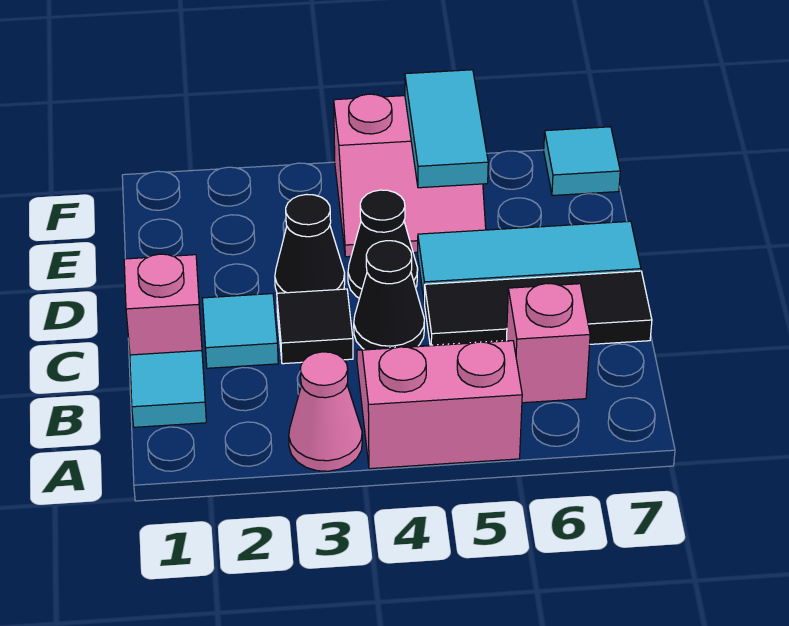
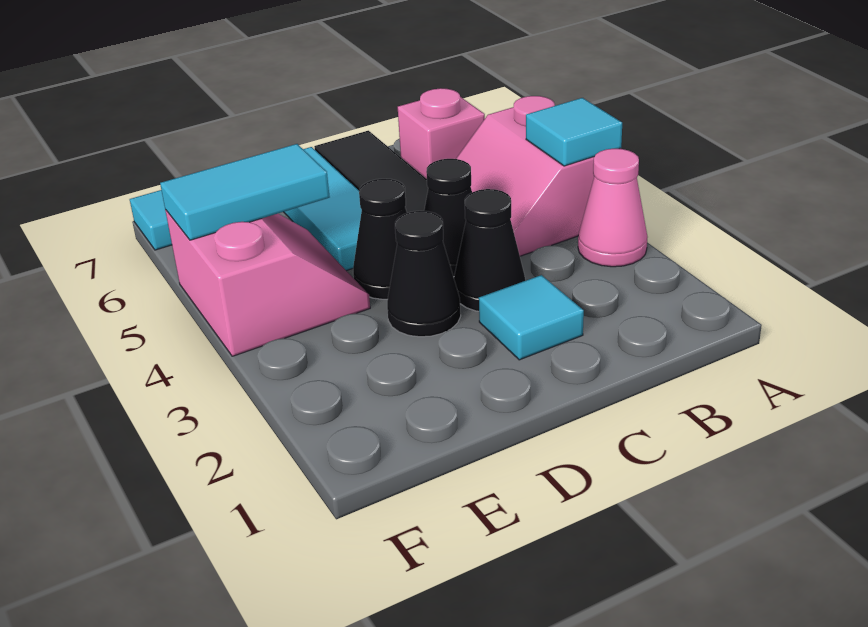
cyan tile B1 level 1 -> cyan tile A4 level 2
pink brick C1 level 1 -> none
black tile C3 level 1 -> black cone C3 level 1

